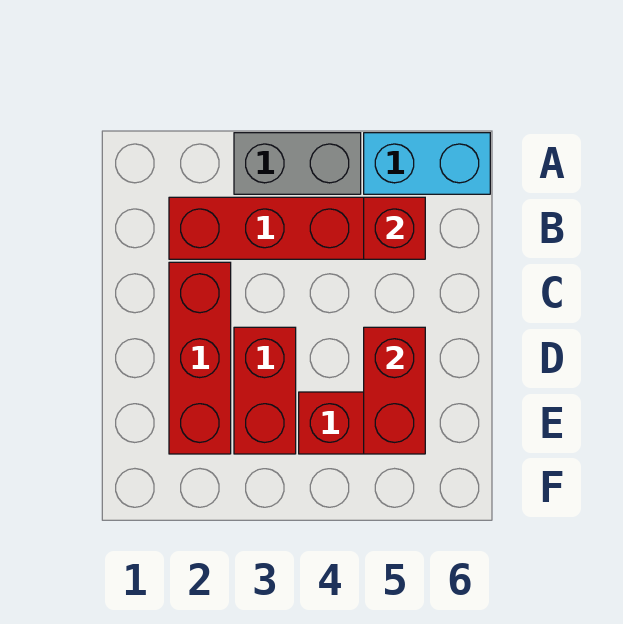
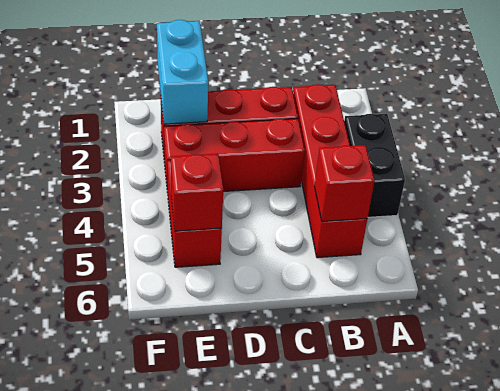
grey brick A3:A4 level 1 -> black brick A3:A4 level 1
cyan brick A5:A6 level 1 -> cyan brick E1:E2 level 2
red brick D3:E3 level 1 -> red brick C3:E3 level 1
red brick D5:E5 level 2 -> red brick E5 level 2

